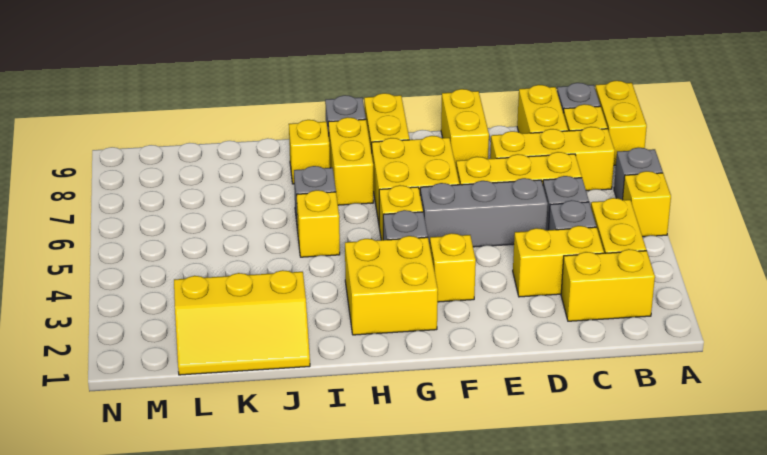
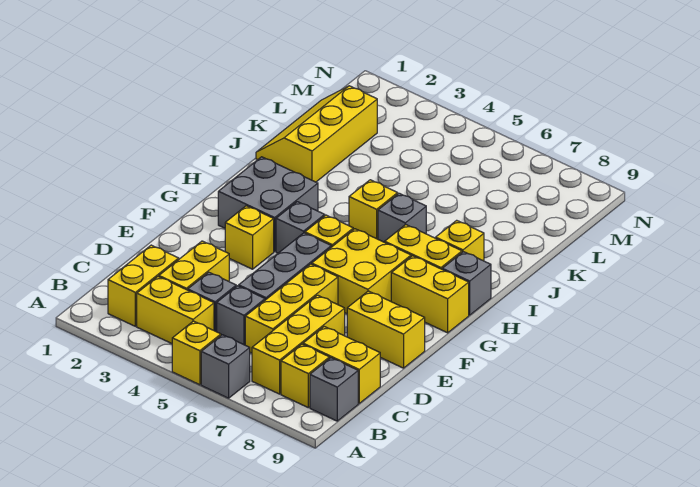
yellow brick A8:A9 level 1 -> none
yellow brick G2:H3 level 1 -> grey brick G2:H3 level 1

